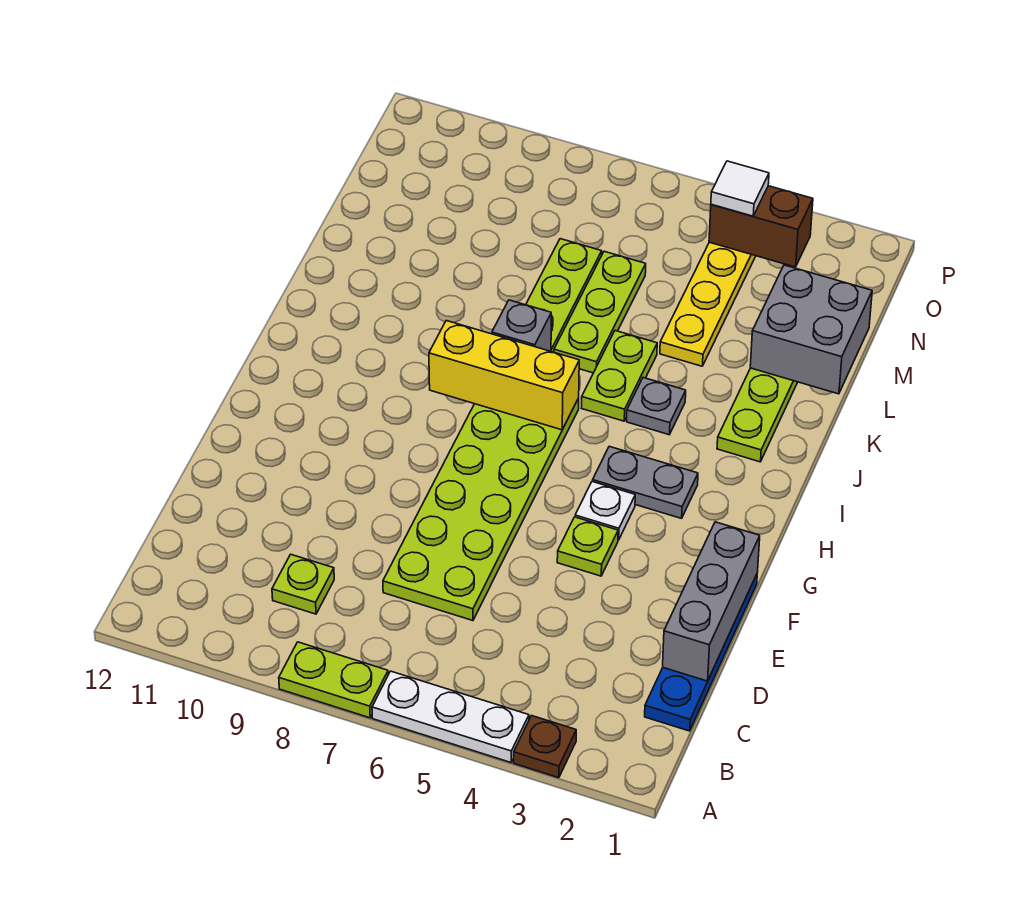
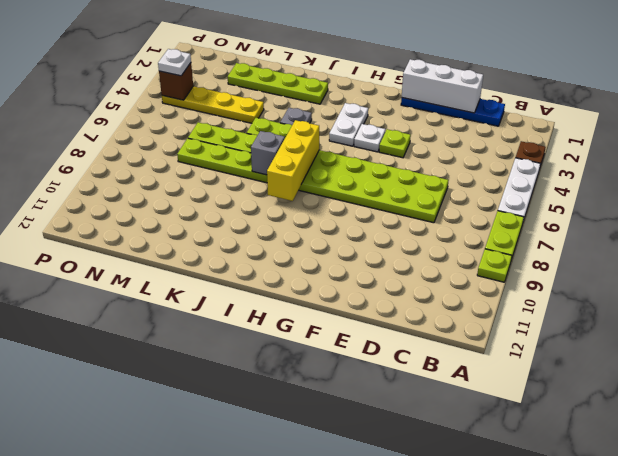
lime plate C9 level 1 -> lime plate A9 level 1
grey brick D1:F1 level 2 -> white brick D1:F1 level 2
grey plate H3:H4 level 1 -> white plate H3:H4 level 1
grey brick L1:M2 level 2 -> none
brown brick O3:O4 level 2 -> brown brick O4 level 2
white tile O4 level 3 -> white plate O4 level 3

